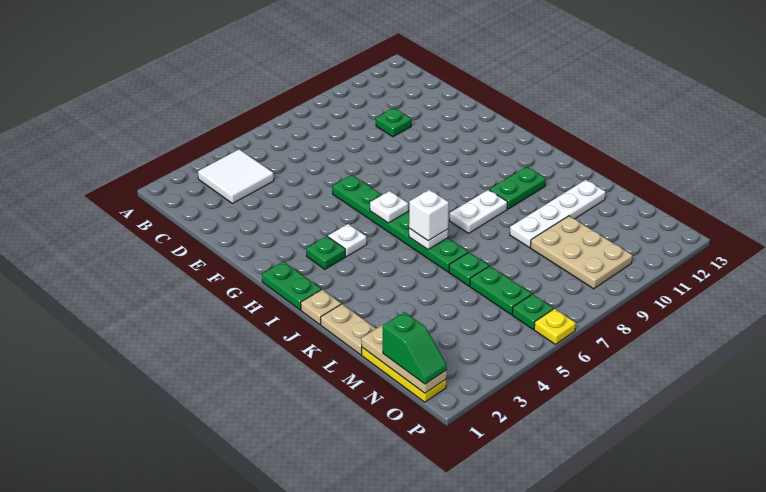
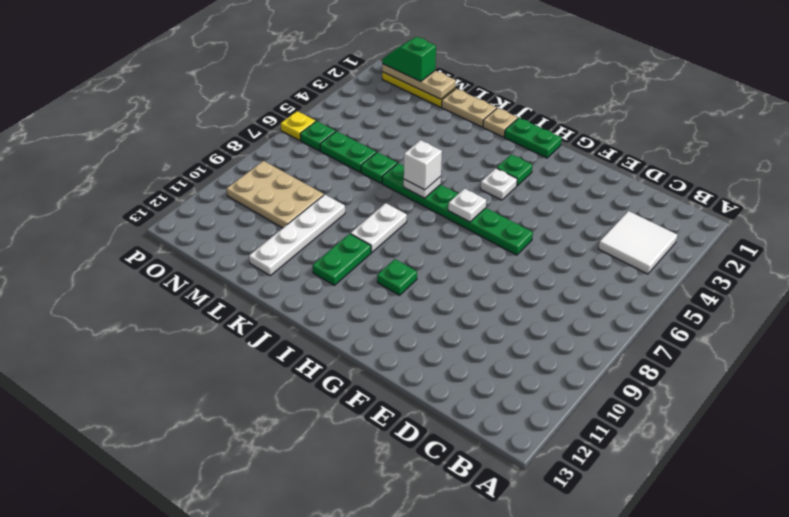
green plate D10 level 1 -> green plate H10 level 1

